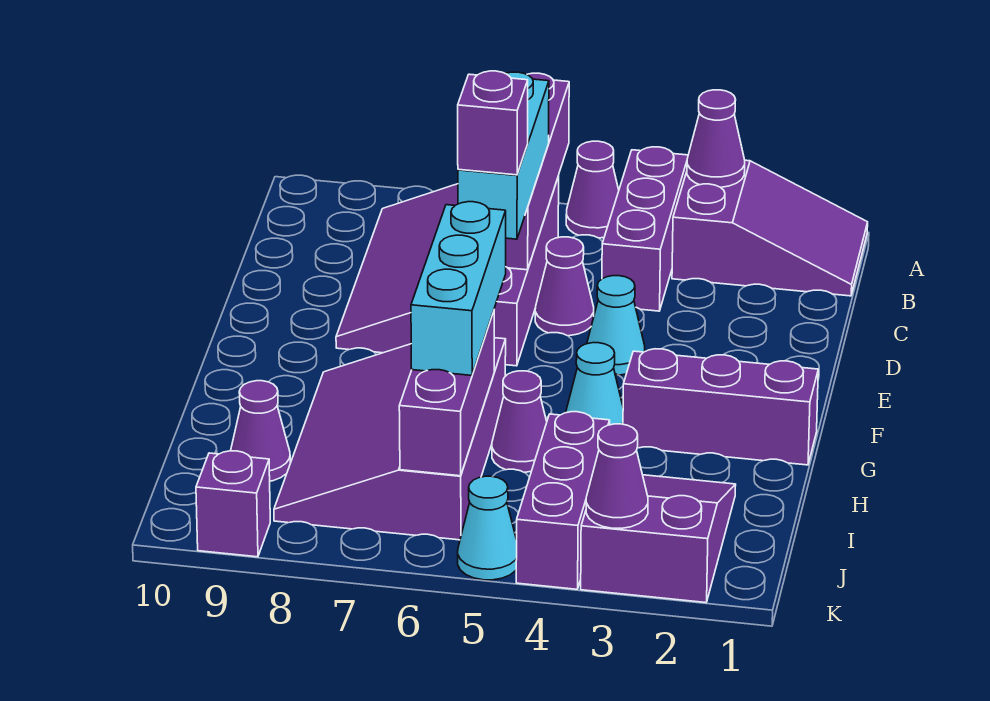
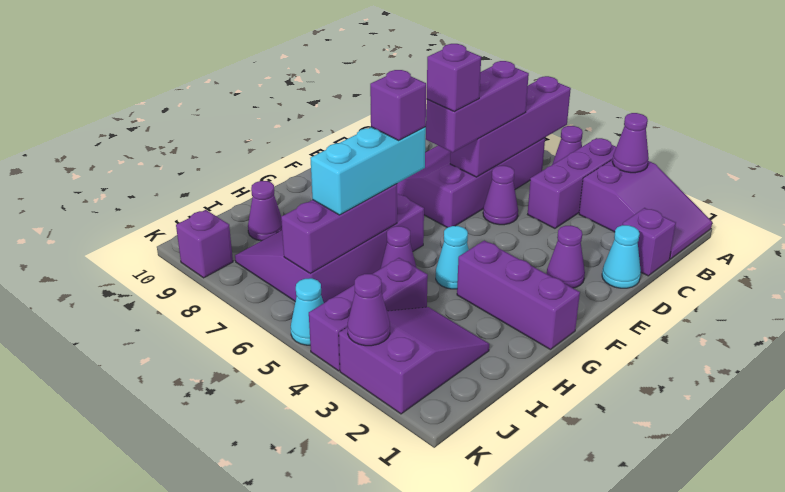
none -> purple brick C1 level 1
cyan brick C6:E6 level 3 -> purple brick C6:E6 level 3
none -> purple cone E2 level 1
cyan cone E4 level 1 -> cyan cone D1 level 1
none -> purple brick G6 level 4

